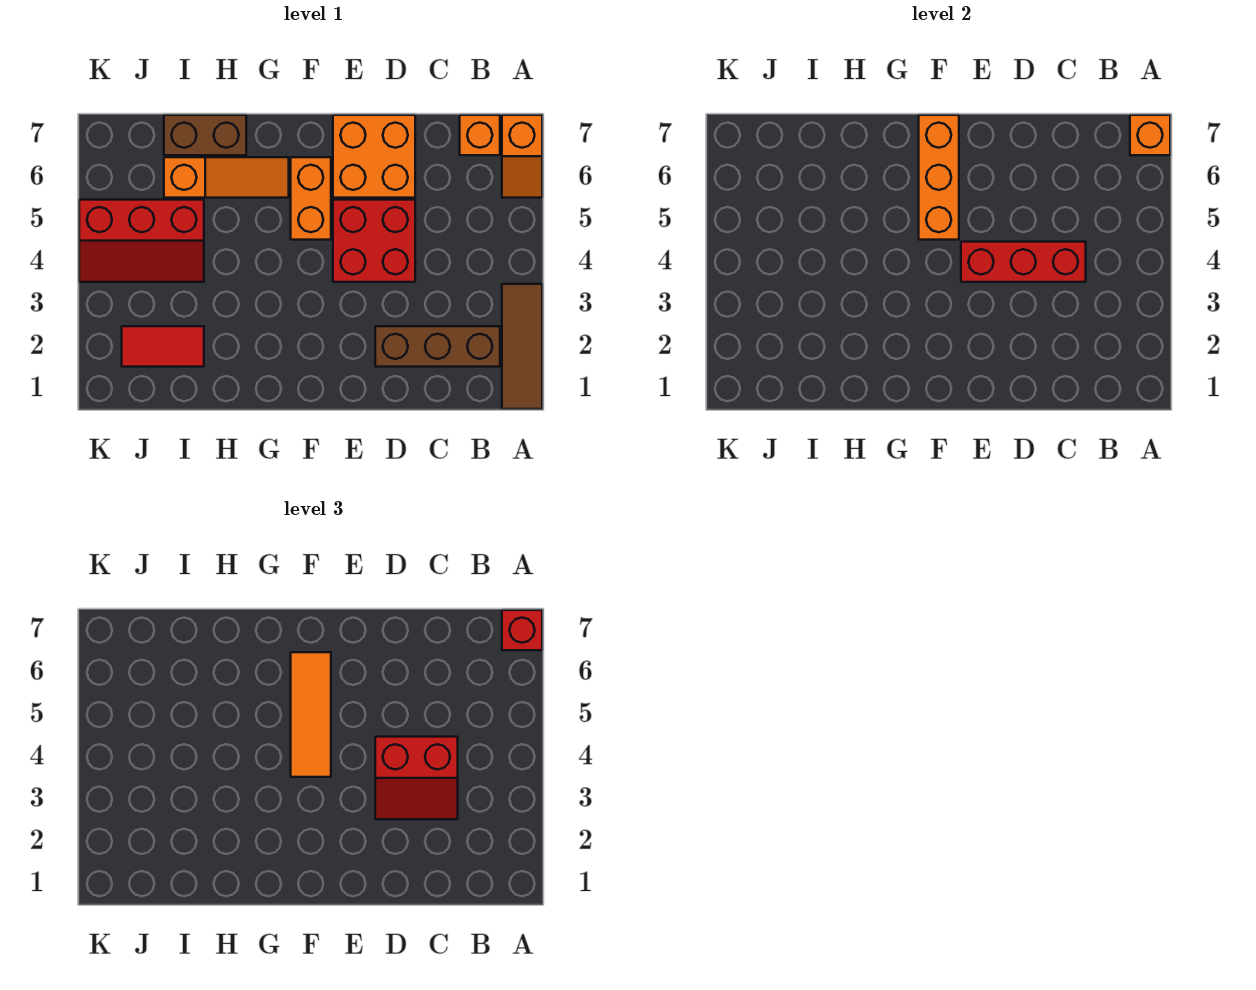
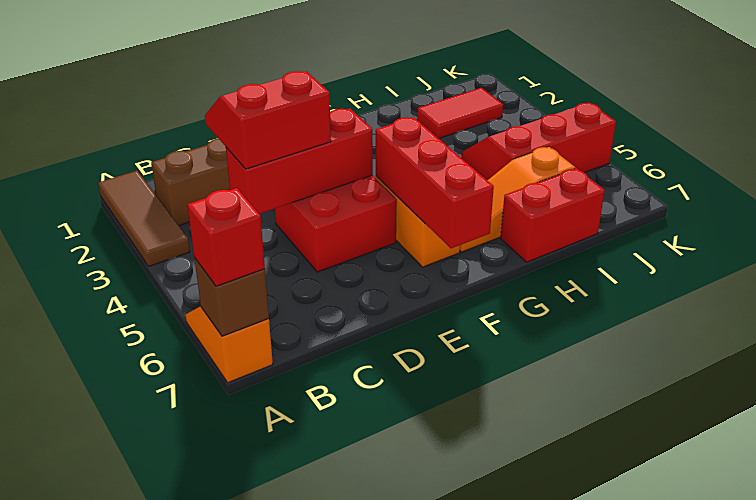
orange brick A7 level 2 -> brown brick A7 level 2
orange brick B7 level 1 -> none
orange brick D6:E7 level 1 -> none
orange tile F4:F6 level 3 -> none
orange brick F5:F7 level 2 -> red brick F5:F7 level 2
brown brick H7:I7 level 1 -> red brick H7:I7 level 1

